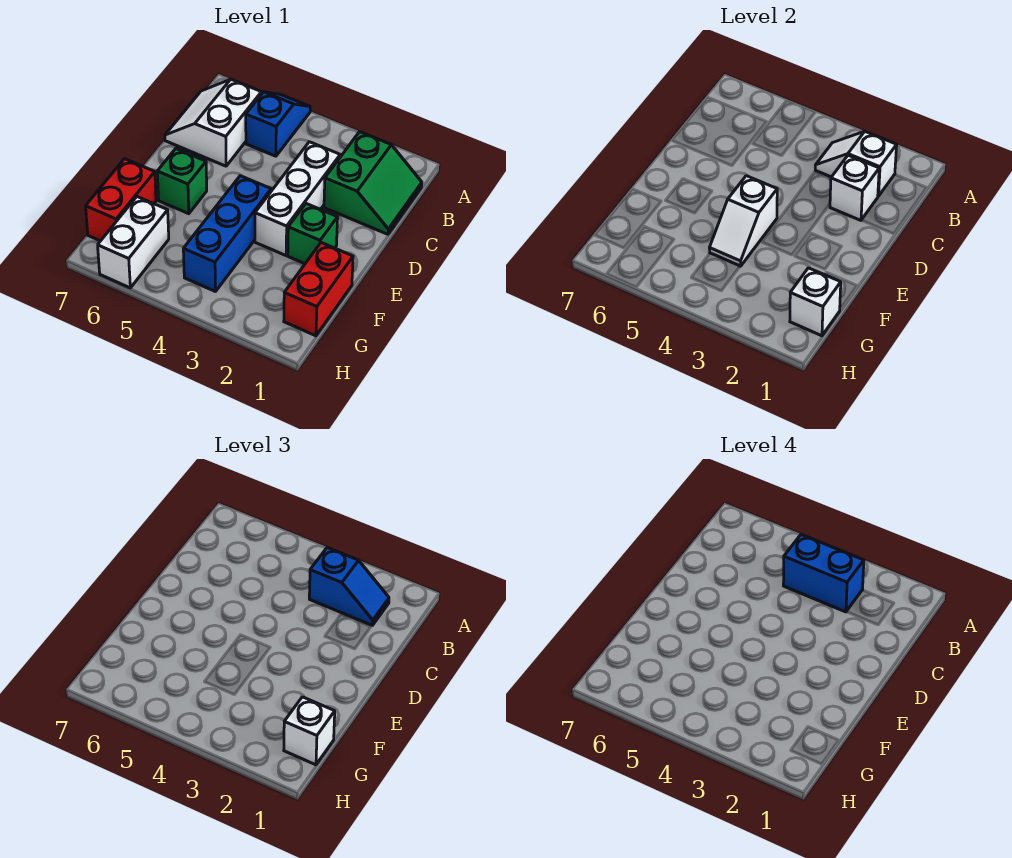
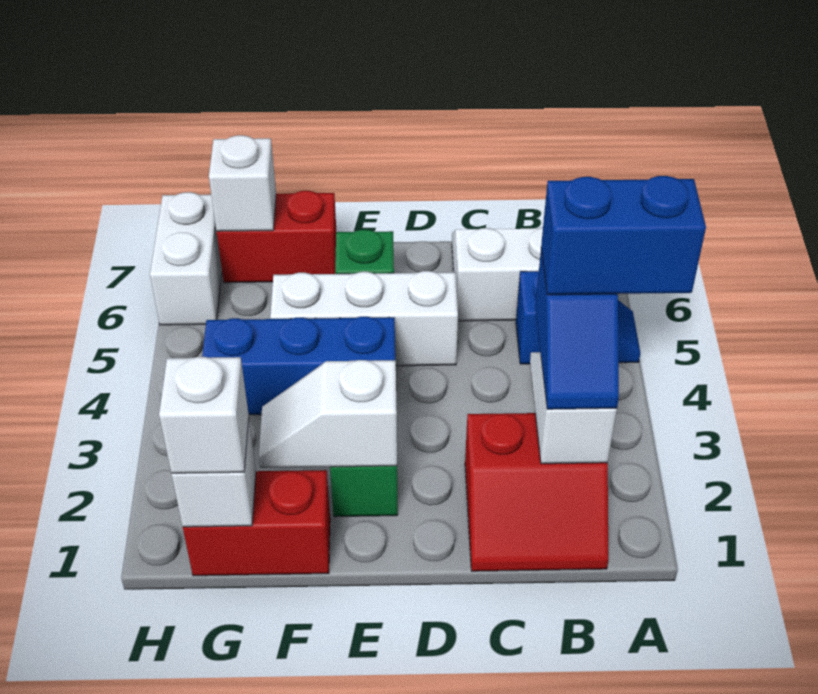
green slope B1:C2 level 1 top 2 -> red slope B1:C2 level 1 top 2
blue brick B3:B4 level 4 -> blue brick A3:B3 level 4
white brick C2 level 2 -> white brick G7 level 2
white brick C3:E3 level 1 -> white brick D5:F5 level 1
white slope E4:F4 level 2 top E -> white slope E2:F2 level 2 top E
white brick G6:H6 level 1 -> white brick H6:H7 level 1

